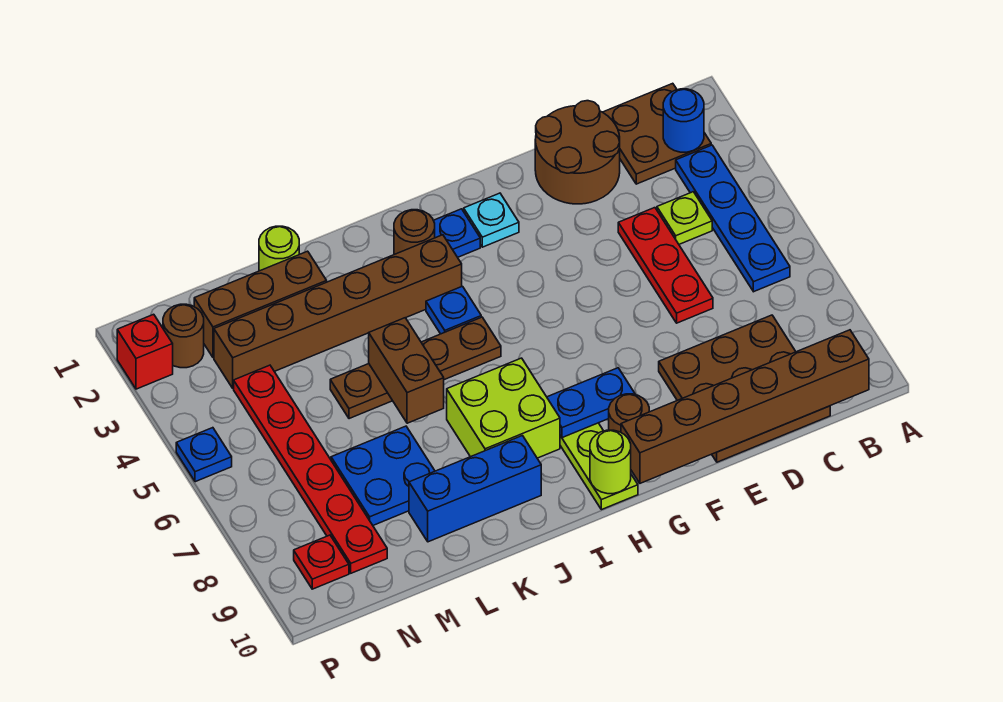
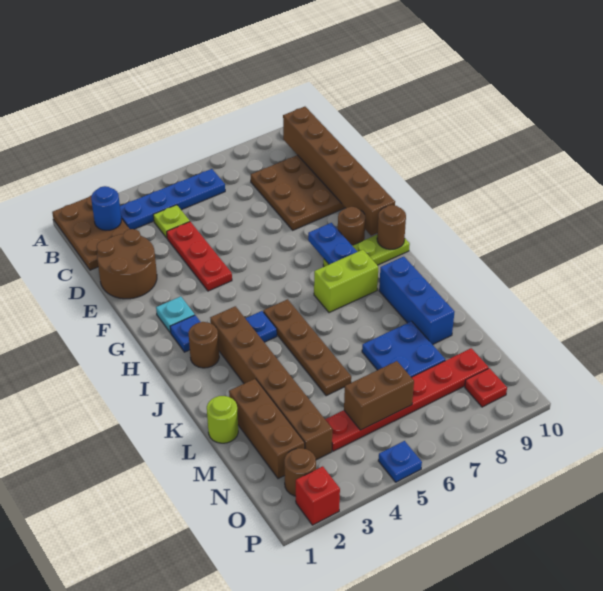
brown plate B1:C2 level 1 -> brown plate A1:C2 level 1
red plate D4:D6 level 1 -> red plate D4:F4 level 1
lime round brick H10 level 2 -> brown round brick H10 level 2
lime brick I7:J8 level 1 -> lime brick I7:I8 level 1
brown brick K5:K6 level 2 -> brown brick N5:N6 level 2

